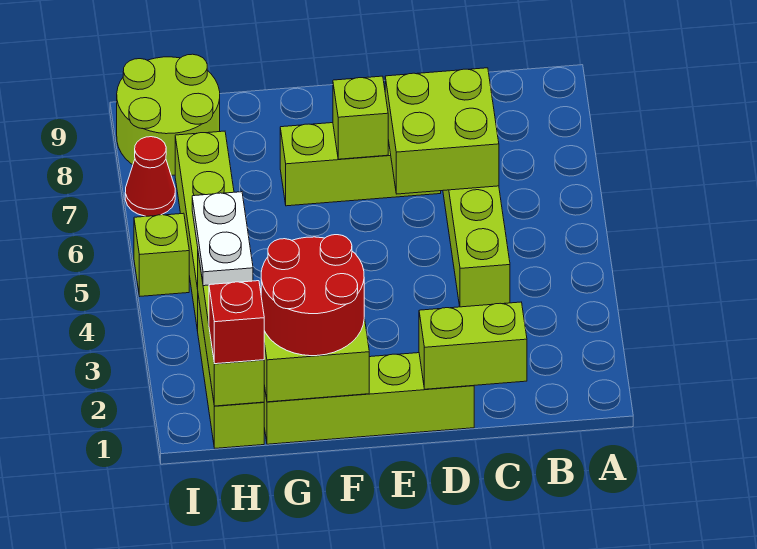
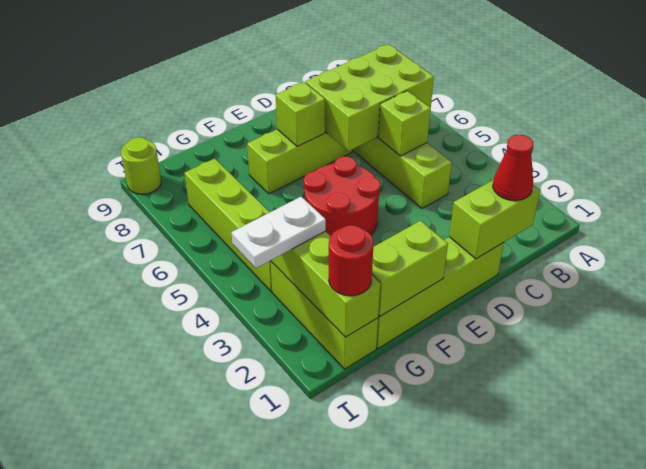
lime brick C6:D7 level 2 -> lime brick B6:D7 level 2
red round brick F1:G2 level 3 -> red round brick E4:F5 level 1
red brick H1 level 3 -> red round brick H1 level 3
white plate H3:H4 level 3 -> white plate H3:I3 level 3
lime round brick H8:I9 level 1 -> lime round brick I9 level 1
lime brick I5 level 1 -> lime brick C5 level 2
red cone I7 level 1 -> red cone C1 level 3

